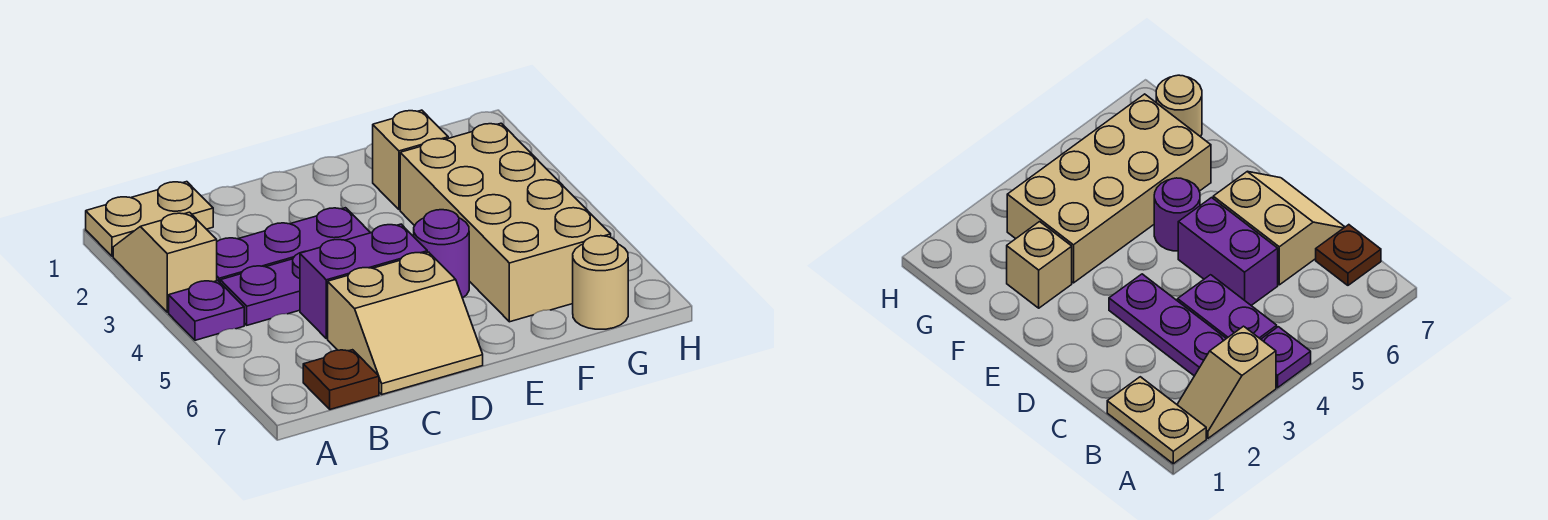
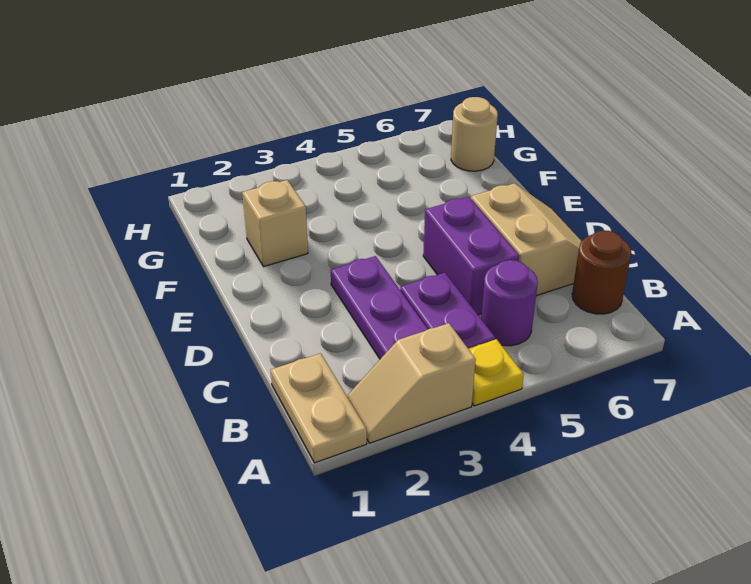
purple plate A4 level 1 -> yellow plate A4 level 1
brown plate B7 level 1 -> brown round brick B7 level 1
purple round brick E5 level 1 -> purple round brick B5 level 1
tan brick F3:G6 level 1 -> none

